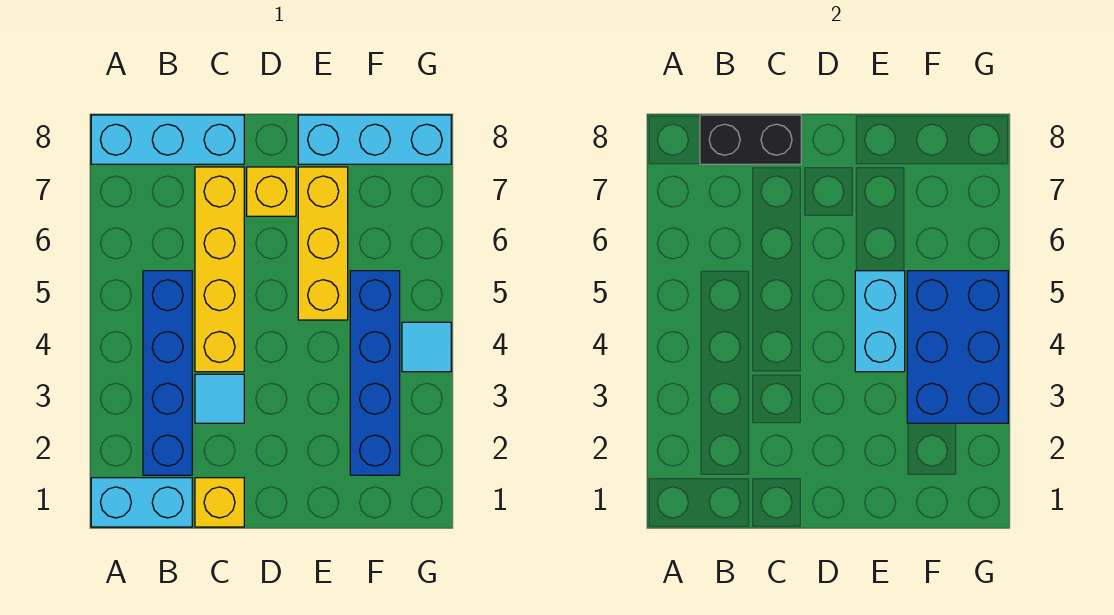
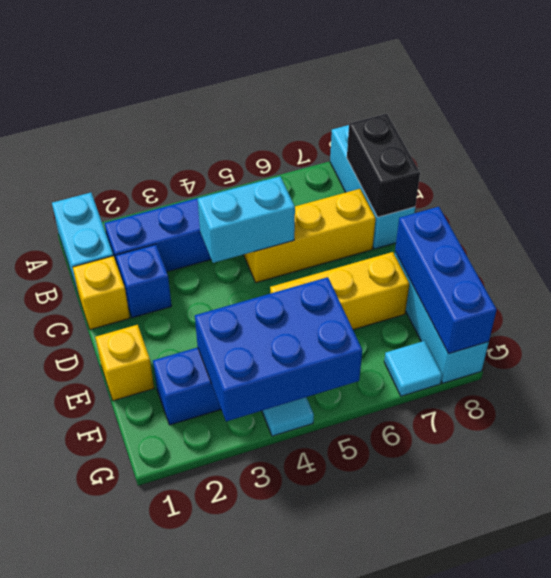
none -> blue brick C2 level 1
cyan tile C3 level 1 -> cyan tile G7 level 1
yellow brick C4:C7 level 1 -> yellow brick C5:C7 level 1
yellow brick D7 level 1 -> yellow brick E1 level 1
cyan brick E4:E5 level 2 -> cyan brick C4:C5 level 2
none -> blue brick E8:G8 level 2

